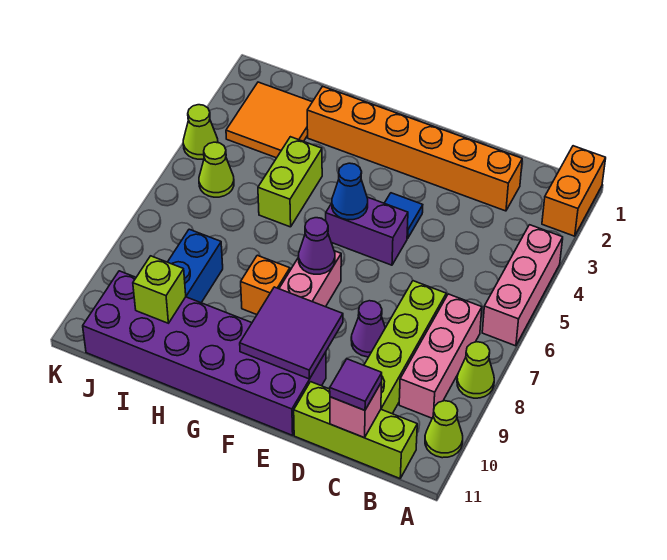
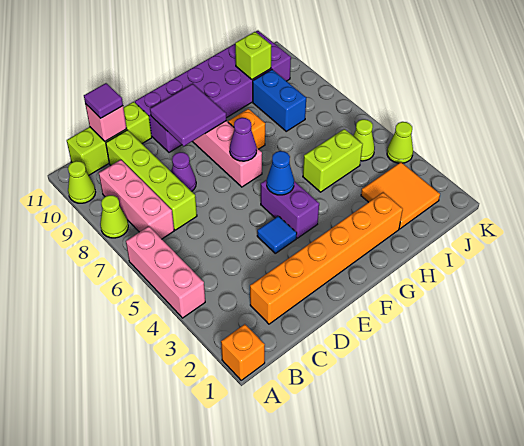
orange brick A1:A2 level 1 -> orange brick A1 level 1
purple brick E5:F5 level 1 -> purple brick F4:F5 level 1
lime brick H4:H5 level 1 -> lime brick H5:I5 level 1

